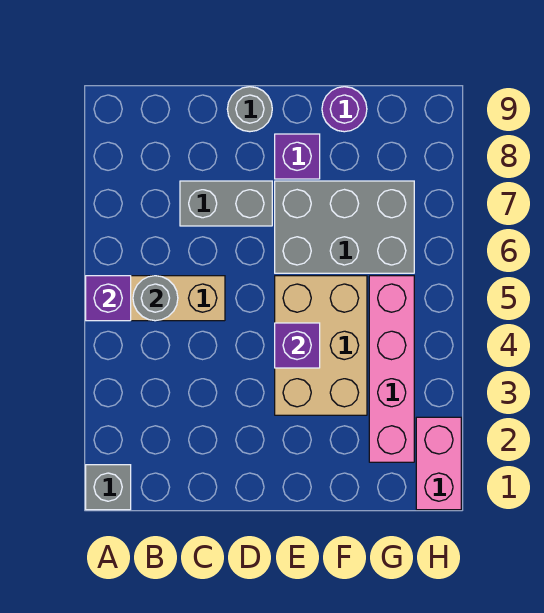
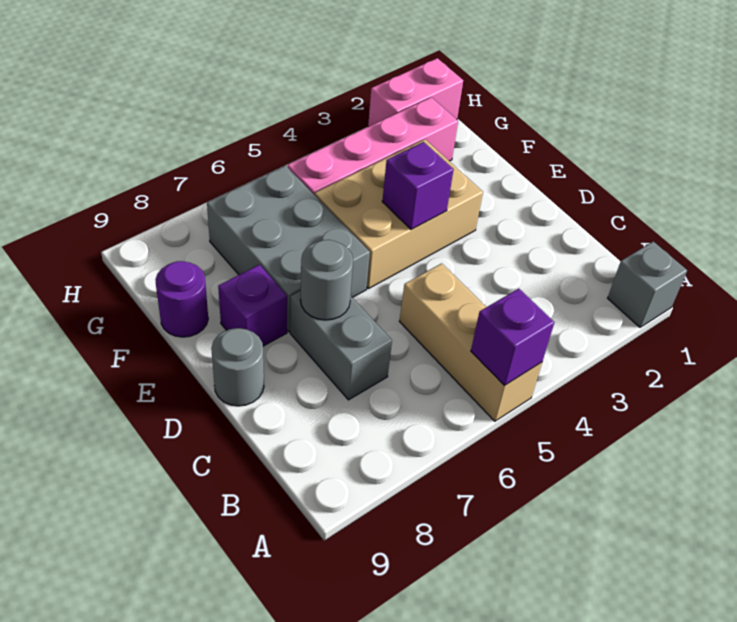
grey round brick B5 level 2 -> grey round brick D7 level 2

